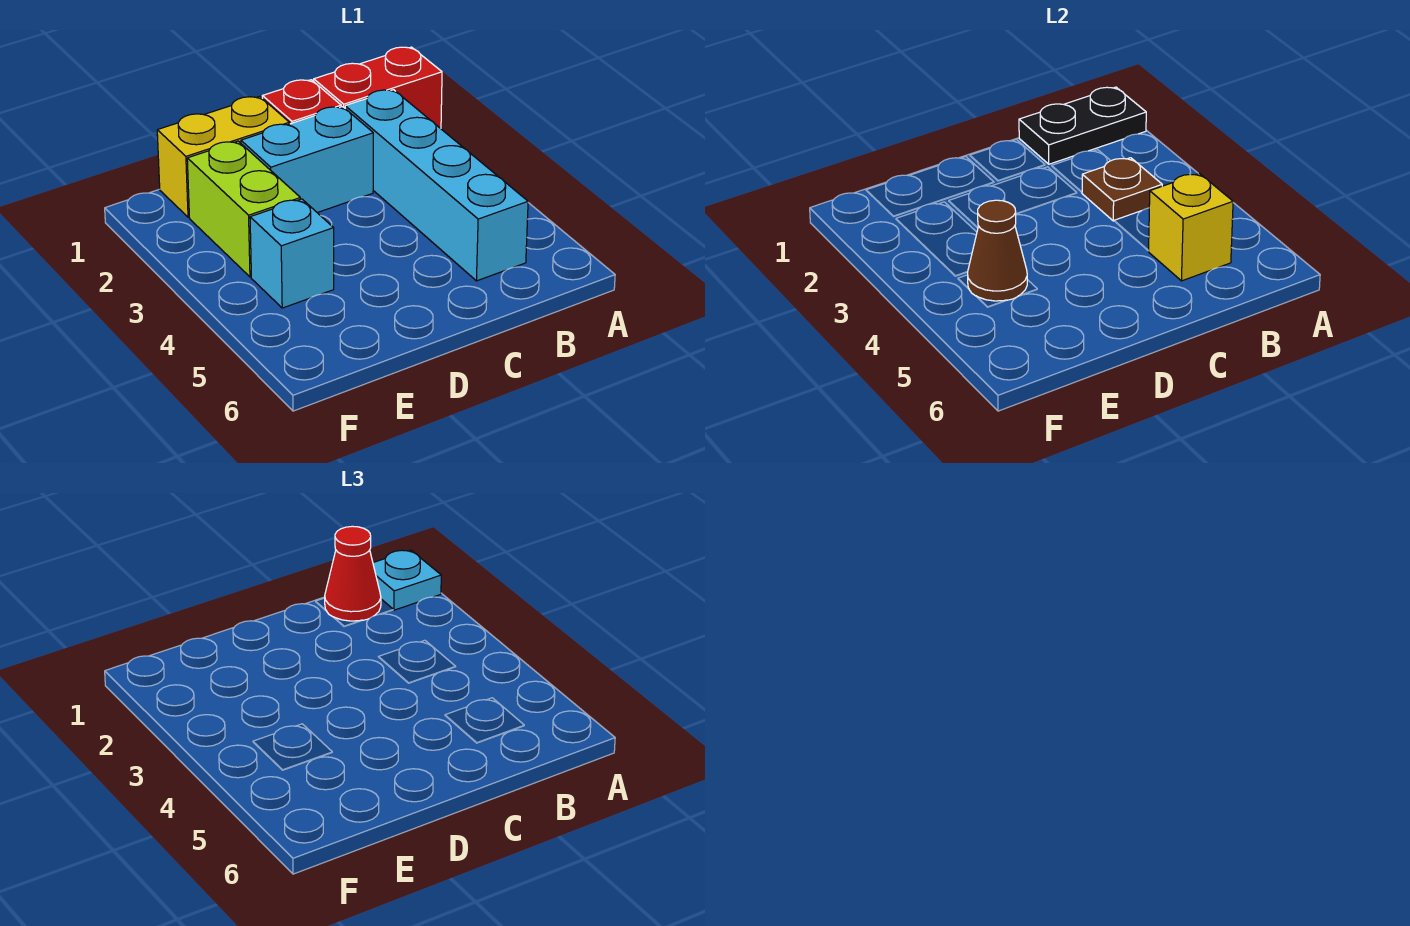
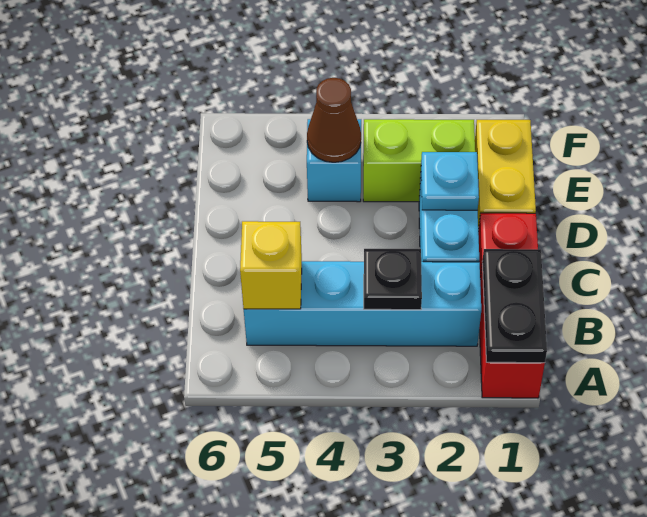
cyan plate A1 level 3 -> cyan plate D2 level 2
red cone B1 level 3 -> none
brown plate B3 level 2 -> black plate B3 level 2

